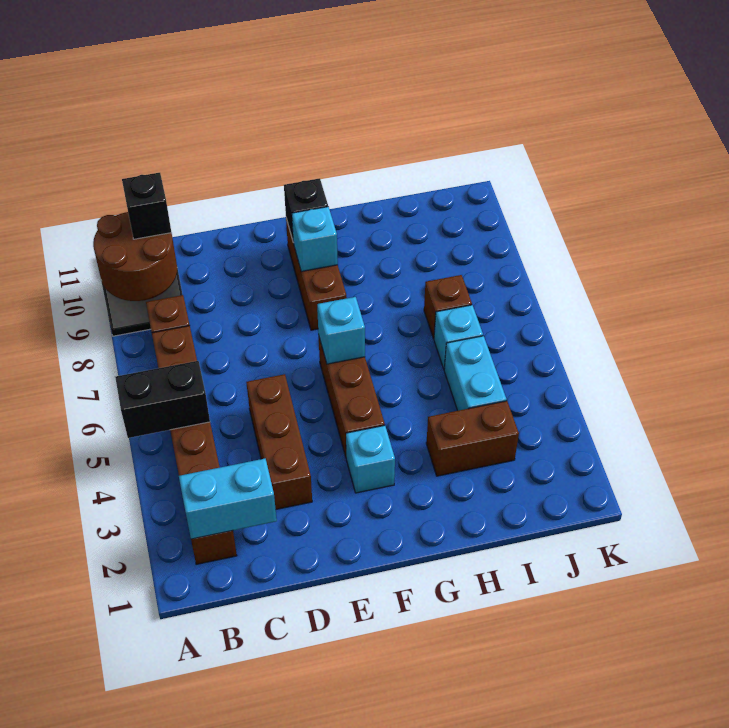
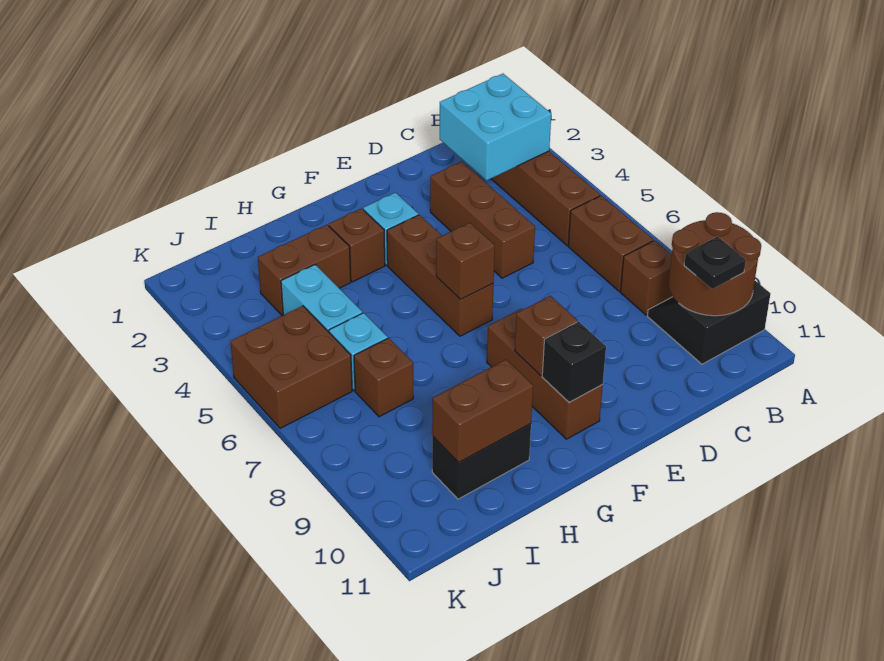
black brick A5:B5 level 2 -> black brick H10:I10 level 1
cyan brick B2:C2 level 2 -> cyan brick B2:C3 level 2
black brick B10 level 3 -> black plate B10 level 3
cyan brick F6 level 2 -> brown brick F6 level 2
cyan brick F9 level 2 -> brown brick F9 level 2
none -> brown brick G3 level 1
none -> brown brick H10:I10 level 2
none -> brown brick J5:K6 level 1

